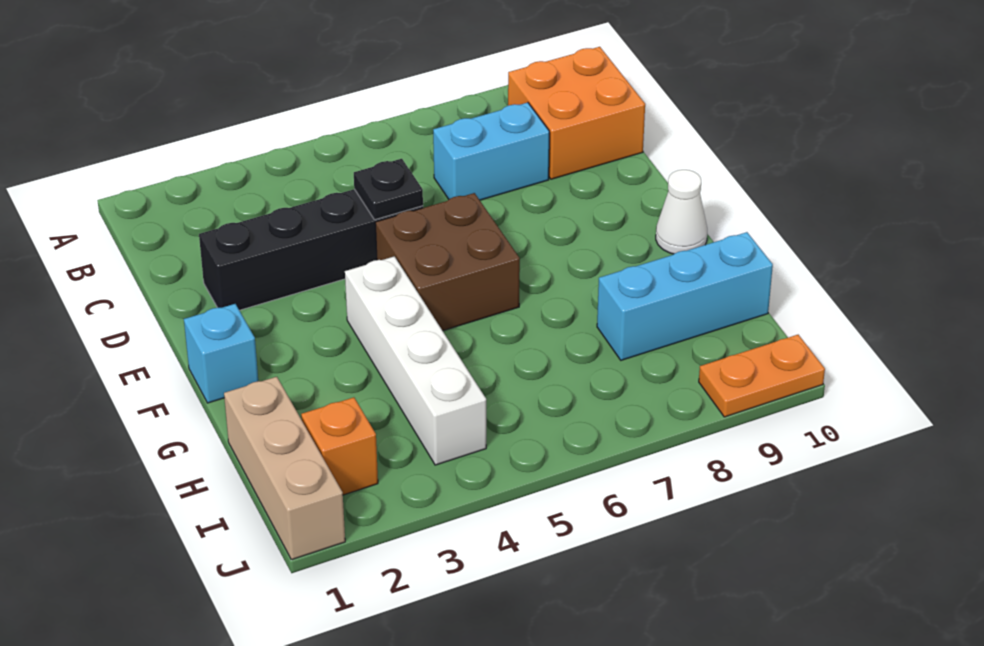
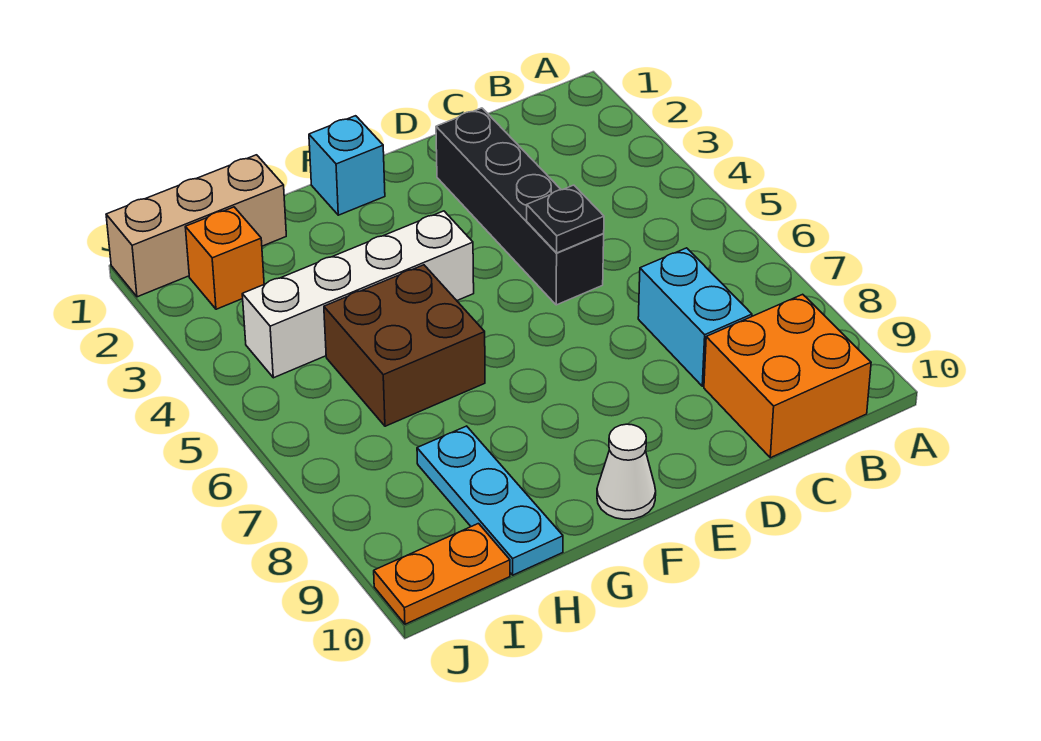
brown brick E5:F6 level 1 -> brown brick G5:H6 level 1
cyan brick H8:H10 level 1 -> cyan plate H8:H10 level 1
orange plate J9:J10 level 1 -> orange plate I10:J10 level 1

